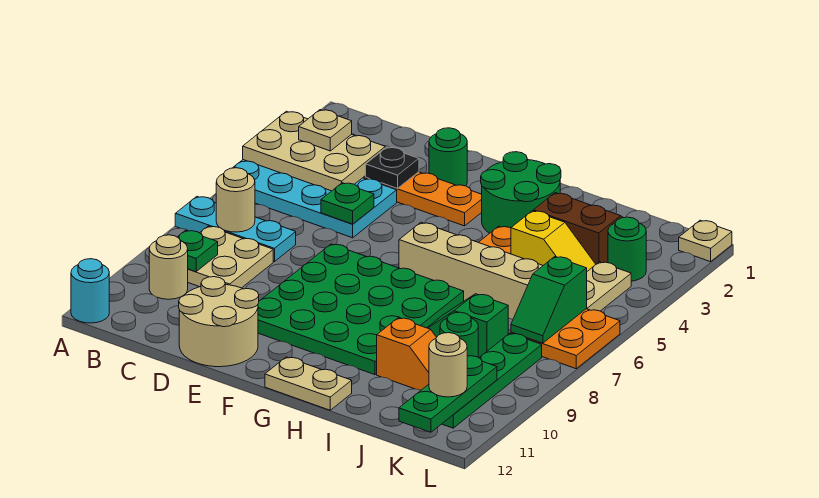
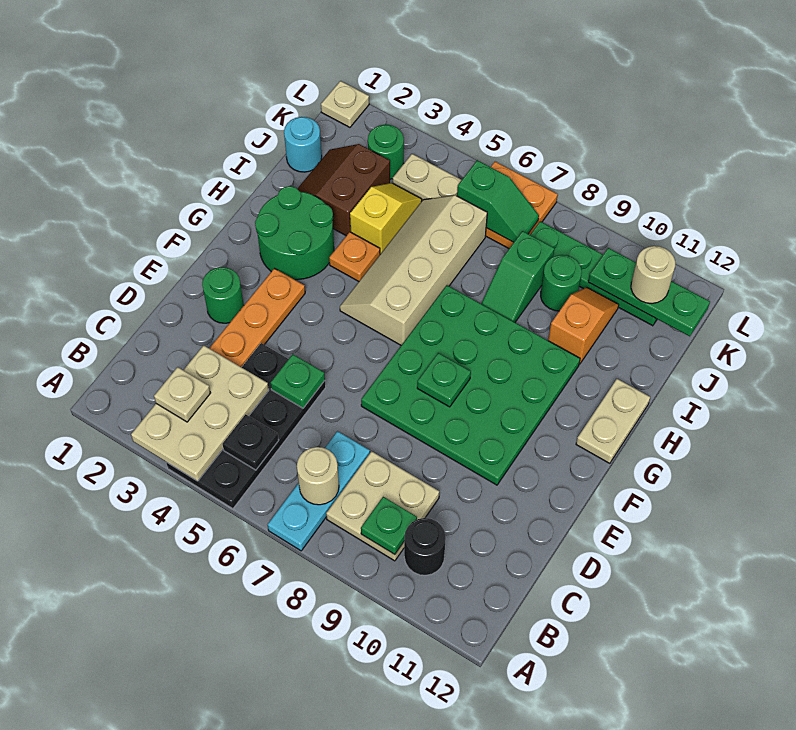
cyan plate A4:D5 level 1 -> black plate A4:D5 level 1
cyan round brick A12 level 1 -> cyan round brick J1 level 1
tan round brick B10 level 1 -> black round brick B10 level 1
black plate D3 level 2 -> black plate B5 level 2
tan round brick D11:E12 level 1 -> none
none -> green plate F8 level 2

